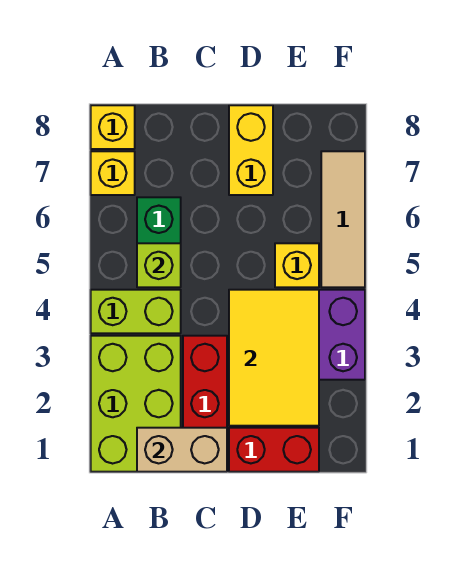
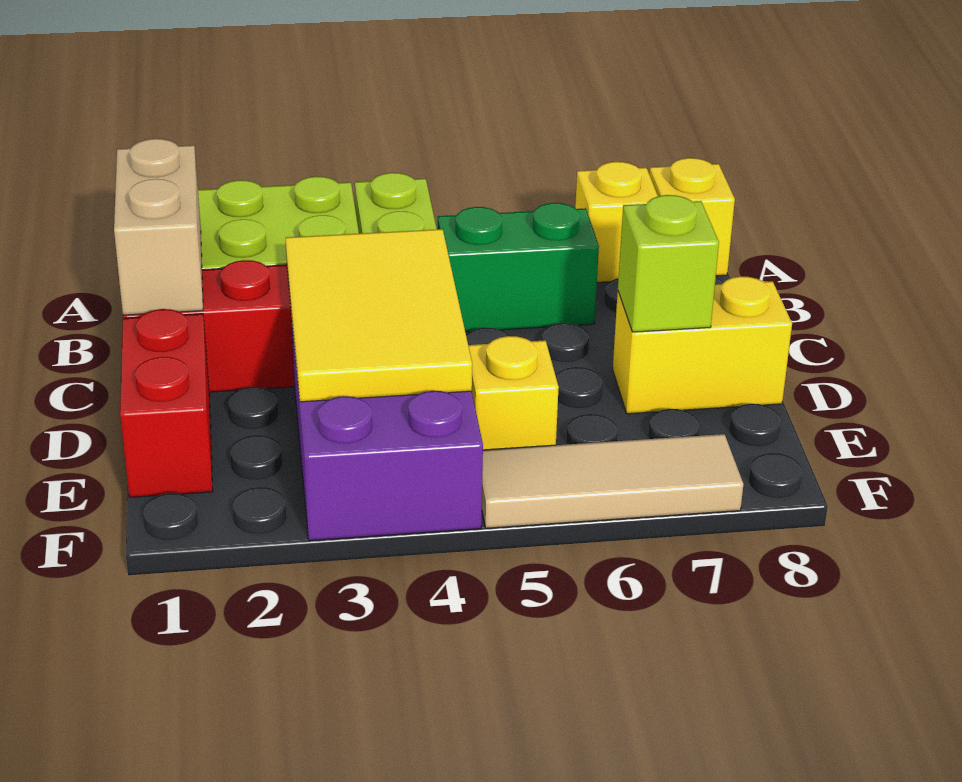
lime brick B5 level 2 -> lime brick D7 level 2
yellow tile D2:E4 level 2 -> yellow tile C3:E4 level 2

